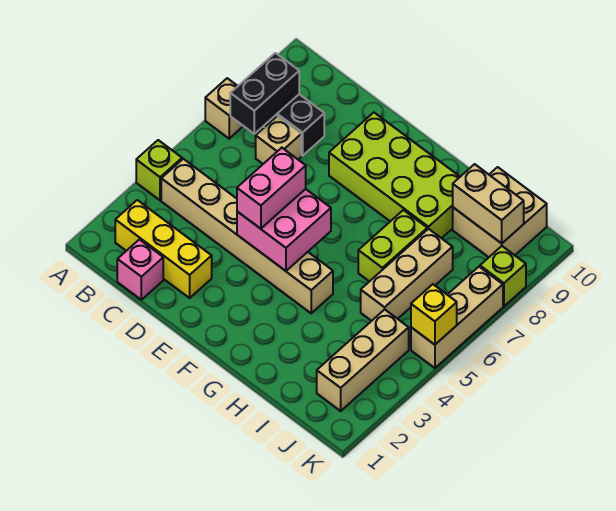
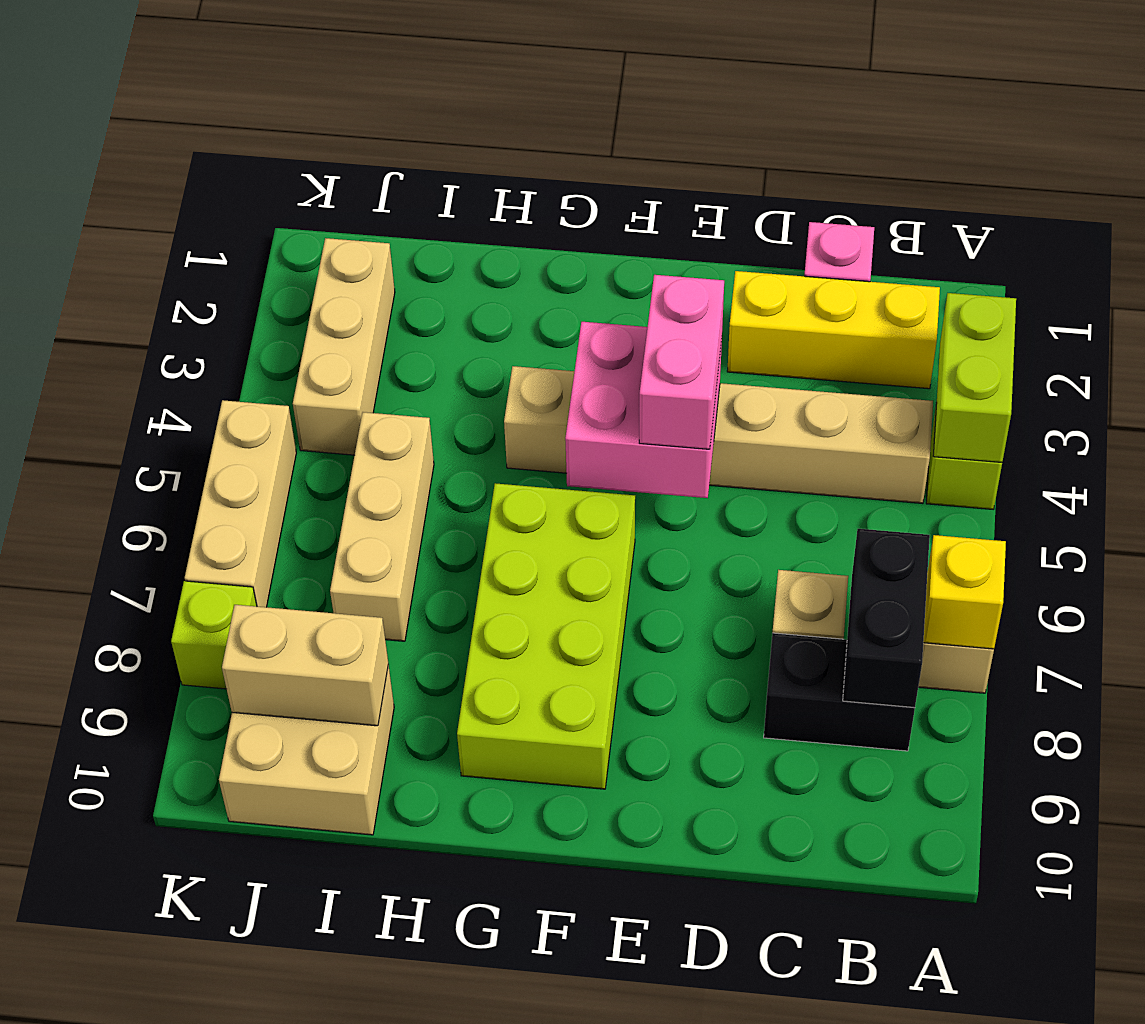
lime brick E8:H9 level 1 -> lime brick F6:G9 level 1
lime brick H6:H7 level 1 -> lime brick A3:A4 level 2
yellow brick K5 level 2 -> yellow brick A7 level 2

